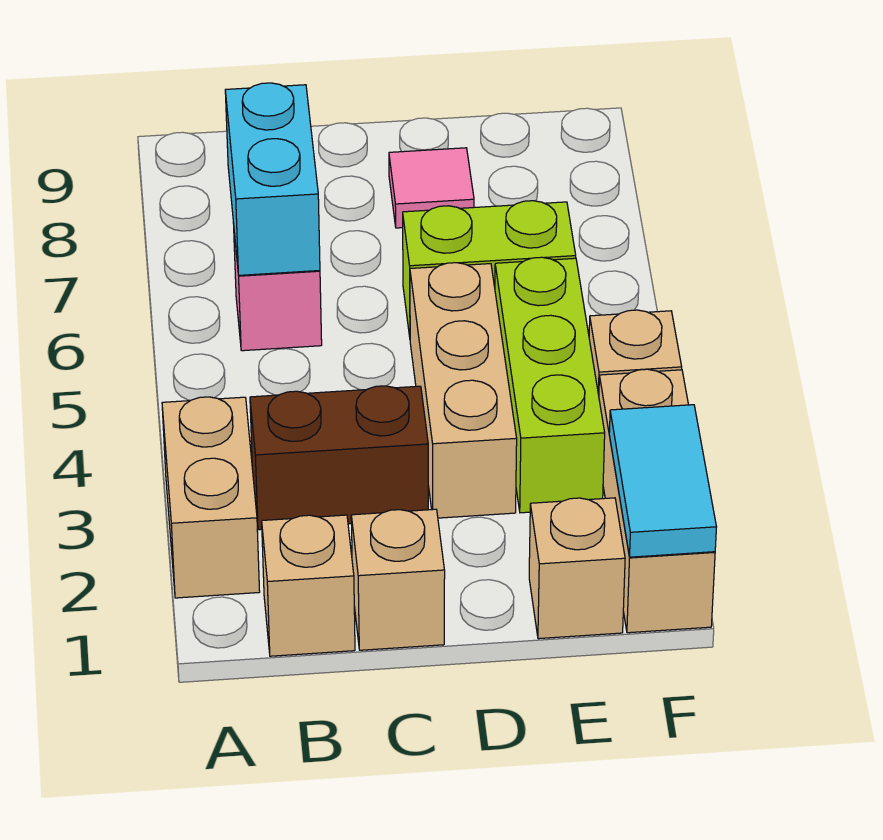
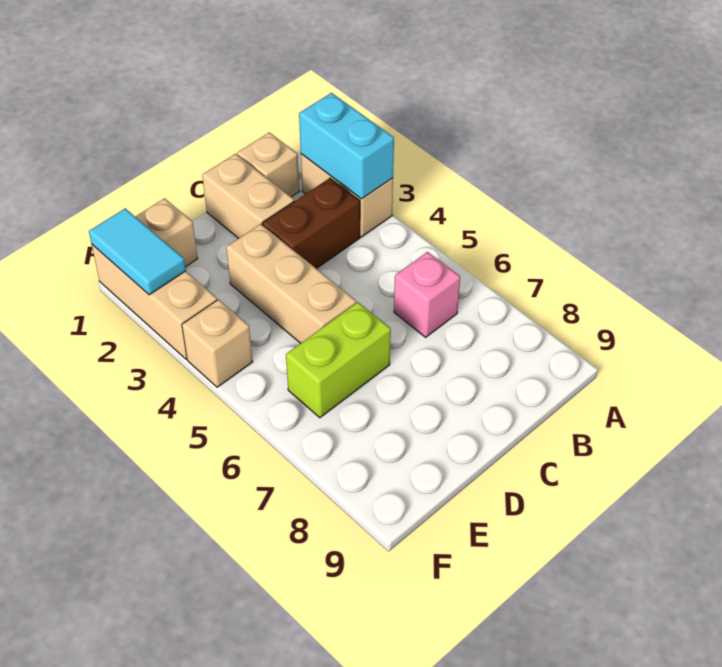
cyan brick B6:B7 level 2 -> cyan brick A2:A3 level 2
tan brick C1 level 1 -> tan brick C1:C2 level 1
pink tile D8 level 1 -> none
lime brick E3:E5 level 1 -> none

